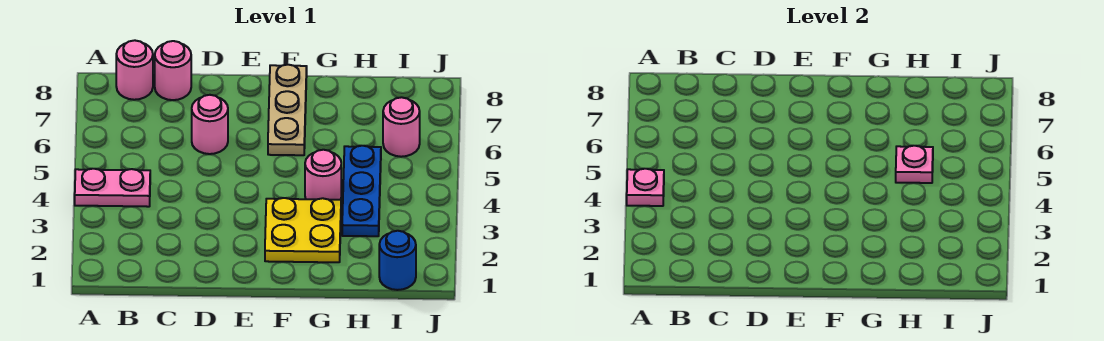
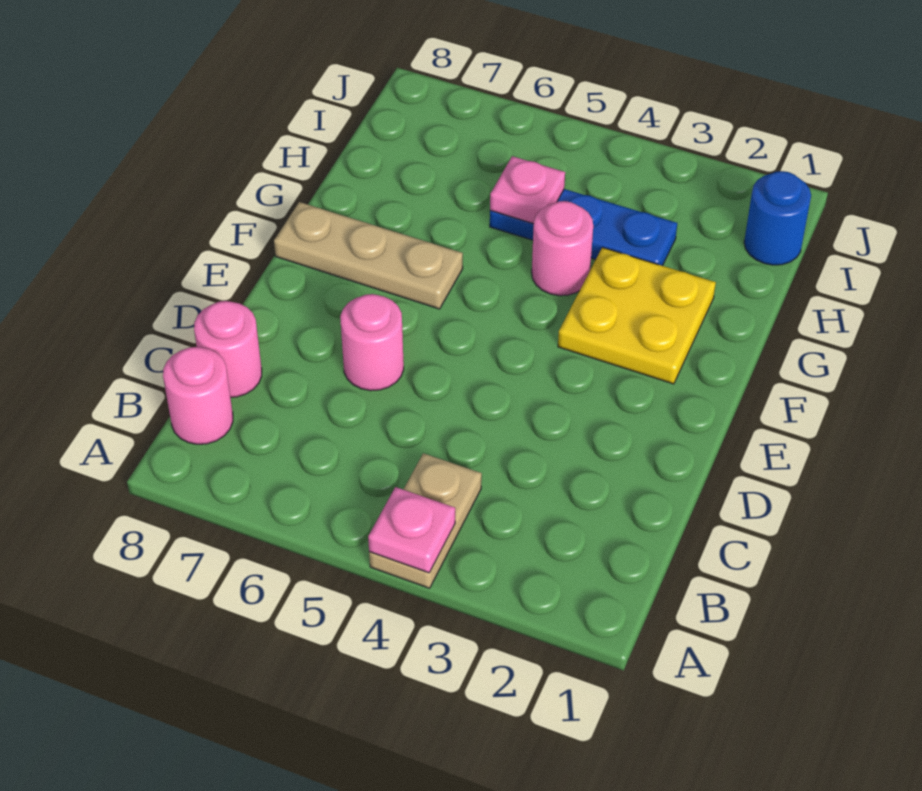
pink plate A4:B4 level 1 -> tan plate A4:B4 level 1
pink round brick I6 level 1 -> none

